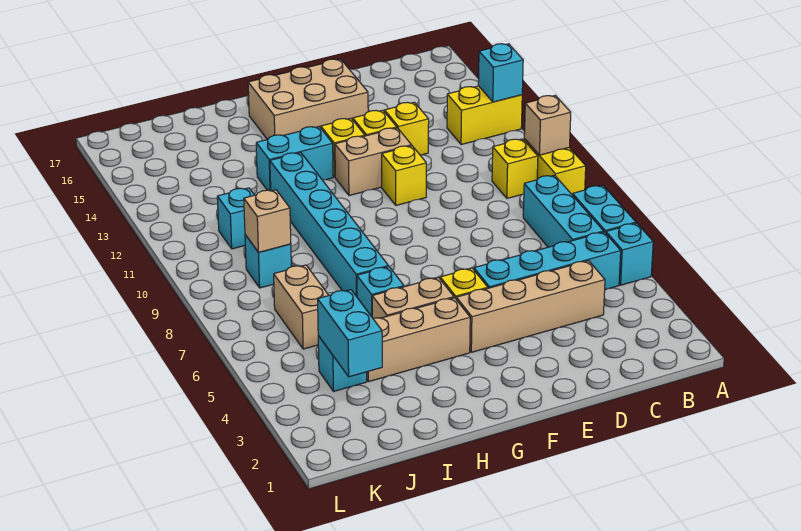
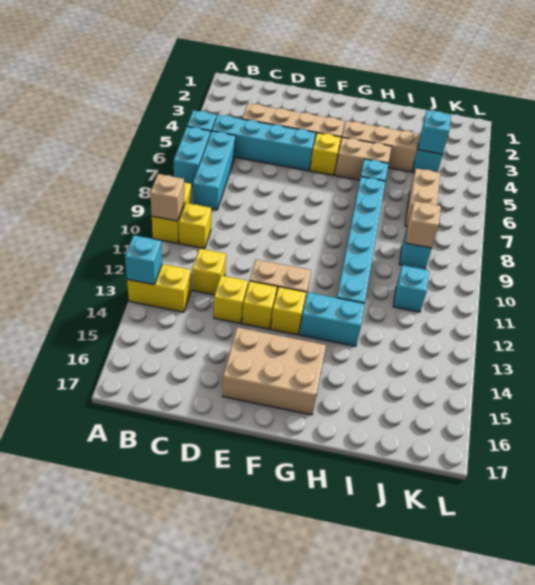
yellow brick E11 level 1 -> yellow brick C12 level 1
cyan brick J3:J4 level 2 -> cyan brick J4 level 2

